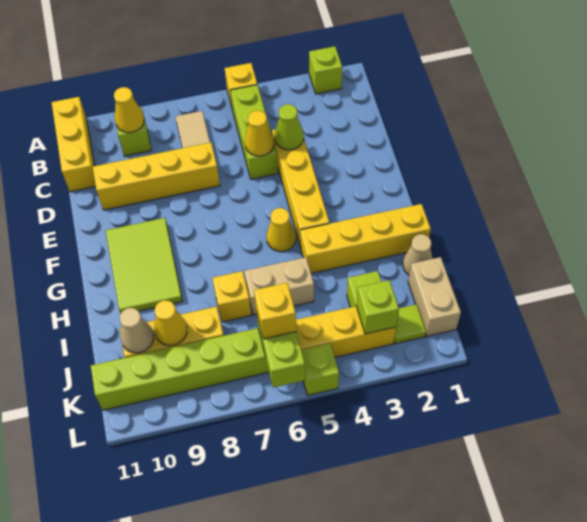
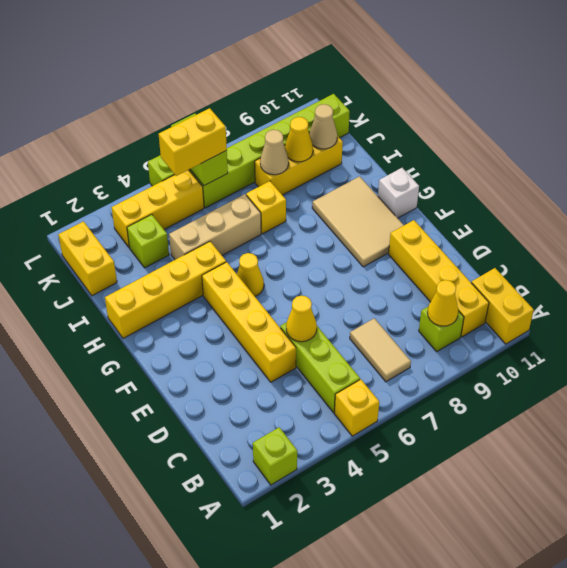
yellow brick A11:C11 level 1 -> yellow brick A11:B11 level 1
lime cone D4 level 2 -> none
yellow brick D7:D10 level 1 -> yellow brick B10:E10 level 1
lime tile F9:H10 level 1 -> tan tile F9:H10 level 1
none -> white brick G11 level 1
tan cone I1 level 1 -> tan cone J8 level 2
tan brick I5:I6 level 1 -> tan brick I4:I6 level 1
tan brick J1:K1 level 1 -> yellow brick J1:K1 level 1
lime tile K2 level 1 -> none
lime brick K3 level 2 -> none
yellow brick K6 level 3 -> yellow brick K5:K6 level 3

